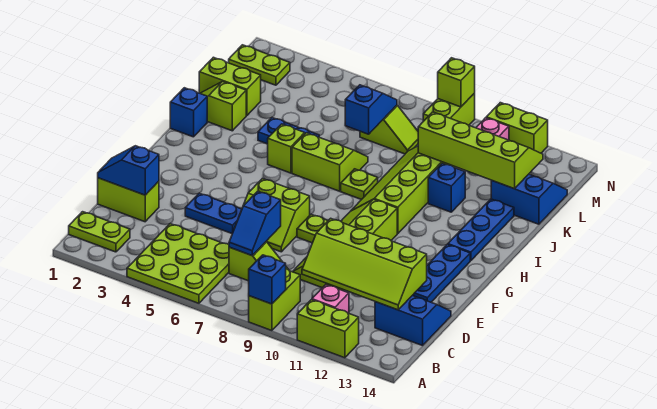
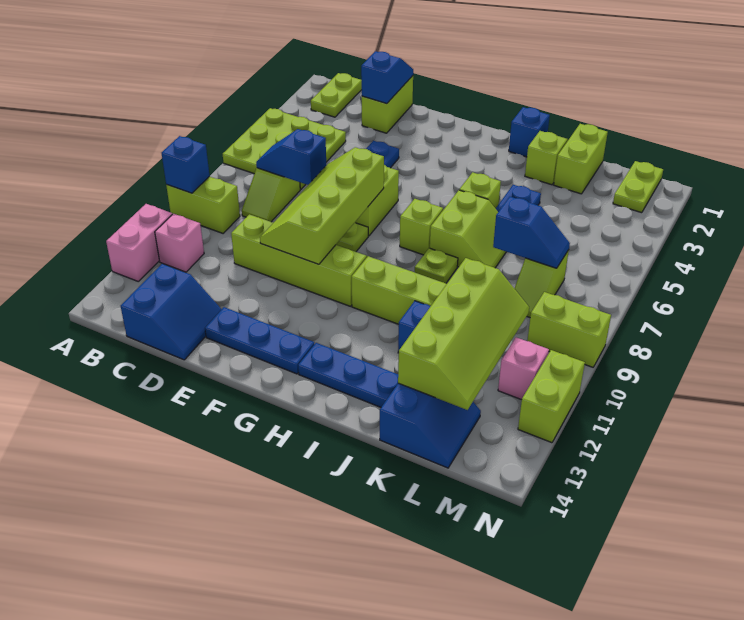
lime brick A11:A12 level 1 -> pink brick A11:A12 level 1
lime slope C10:D13 level 2 top D -> lime slope E7:F10 level 2 top F
lime brick N9 level 2 -> lime brick H7 level 1

